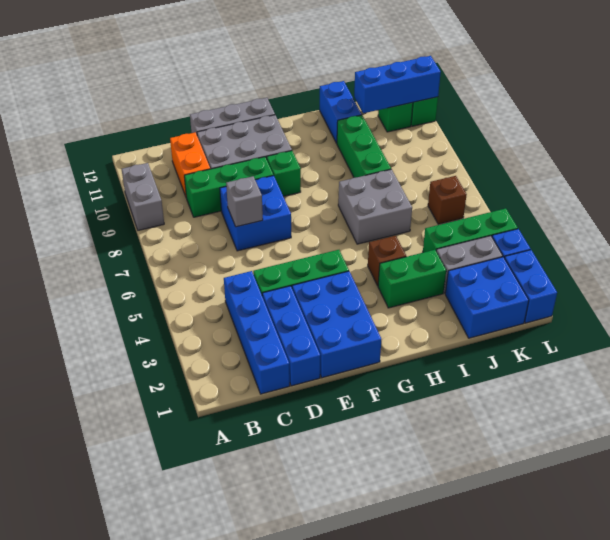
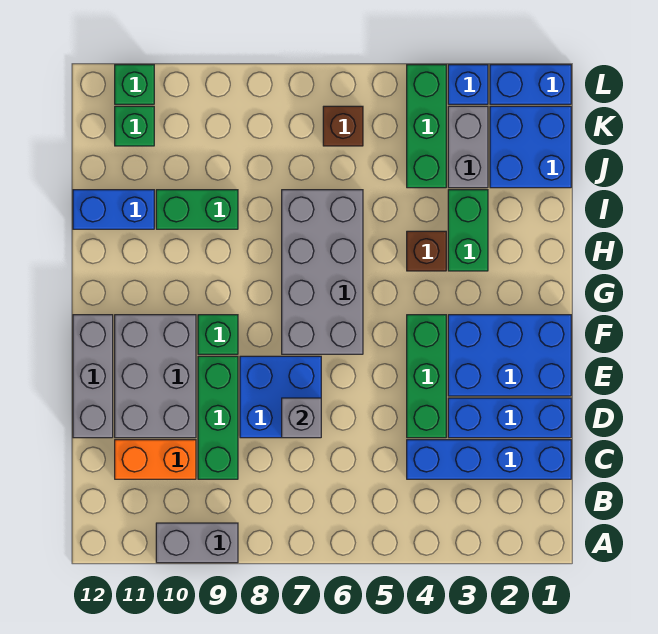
grey brick H6:I7 level 1 -> grey brick F6:I7 level 1
green brick I8:I10 level 1 -> green brick I9:I10 level 1
blue brick J11:L11 level 2 -> none

